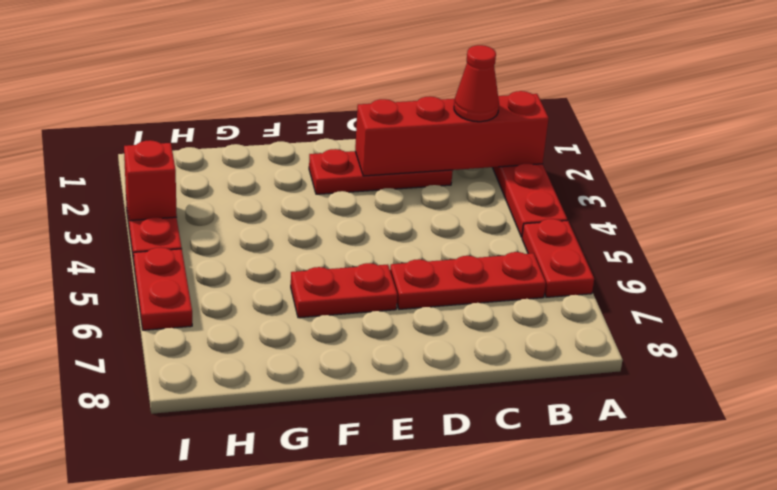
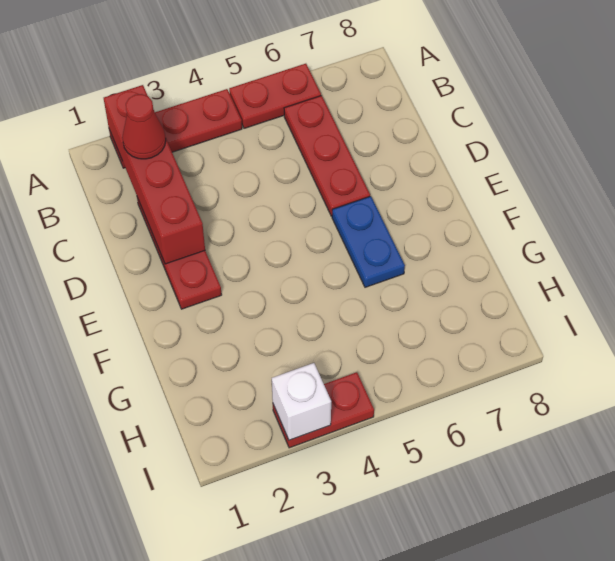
red plate E6:F6 level 1 -> blue plate E6:F6 level 1
red brick I3 level 2 -> white brick I3 level 2
red plate I5:I6 level 1 -> none

